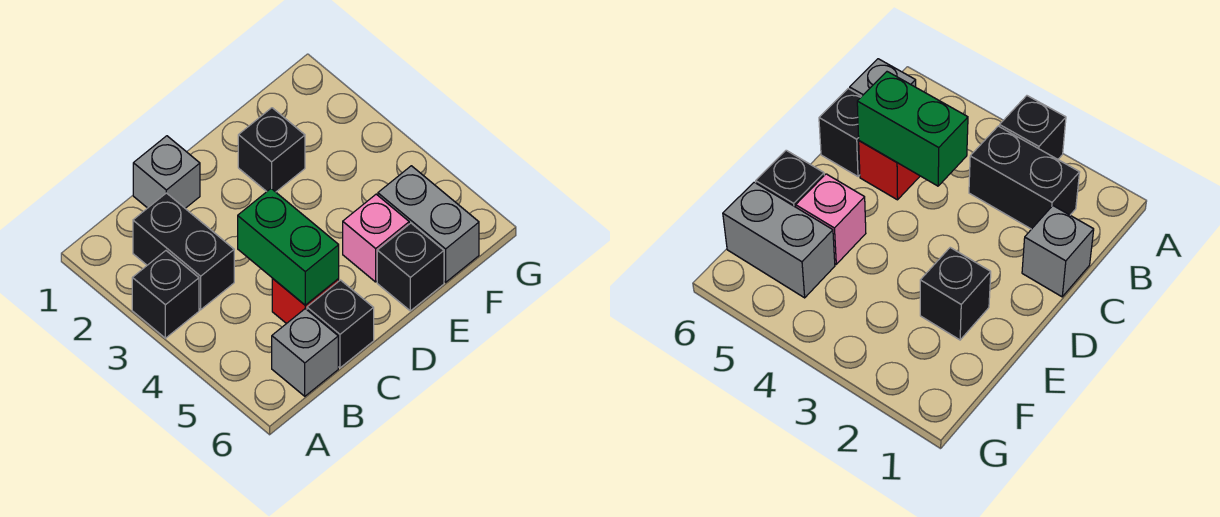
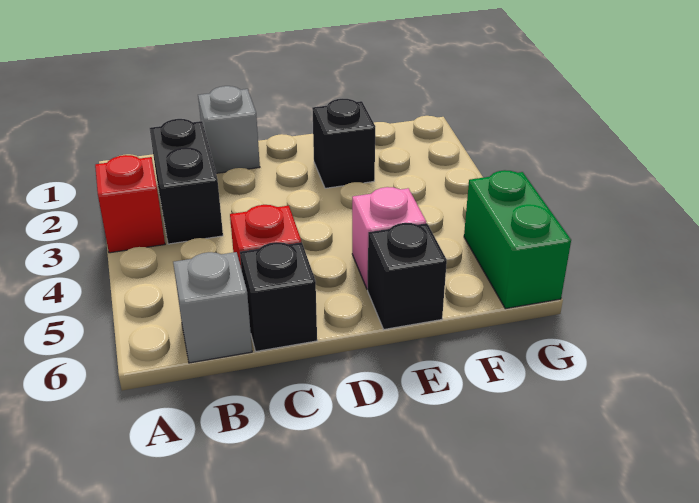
black brick A3 level 1 -> red brick A3 level 1
green brick C4:C5 level 2 -> green brick G5:G6 level 1
grey brick F5:F6 level 1 -> none

